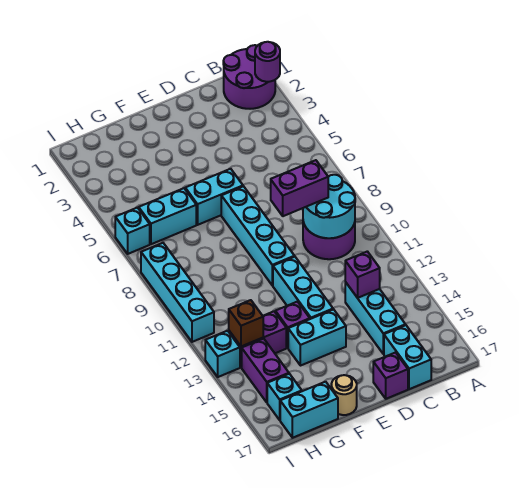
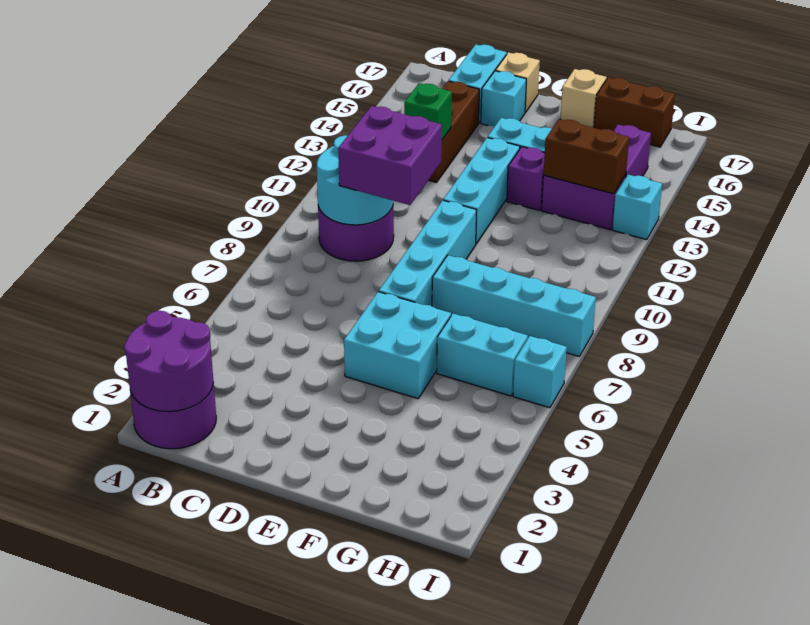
purple round brick A2 level 2 -> purple round brick A1:B2 level 2
purple brick C9:D9 level 3 -> purple brick C9:D10 level 3
cyan brick C13:C15 level 1 -> brown brick C13:C15 level 1
purple brick C13 level 2 -> green brick C13 level 2
purple brick D17 level 1 -> tan brick D17 level 1
cyan brick E6:F6 level 1 -> cyan brick E5:F6 level 1
tan round brick F17 level 1 -> tan brick F17 level 1
cyan brick G17:H17 level 1 -> brown brick G17:H17 level 1
brown brick H13 level 2 -> brown brick G13:H13 level 2
cyan brick H16 level 1 -> cyan brick D16 level 1
cyan brick I8:I11 level 1 -> cyan brick F8:I8 level 1

